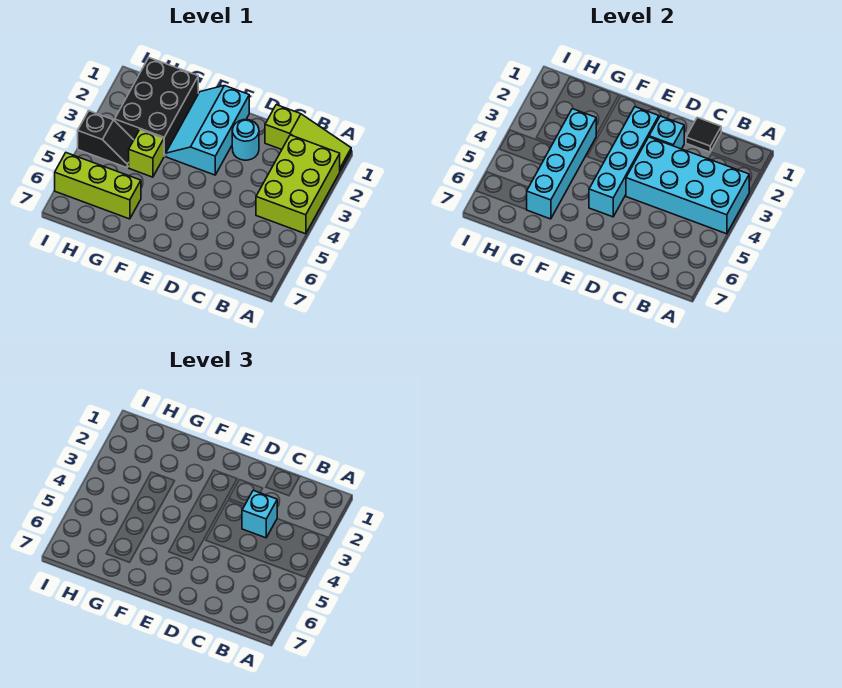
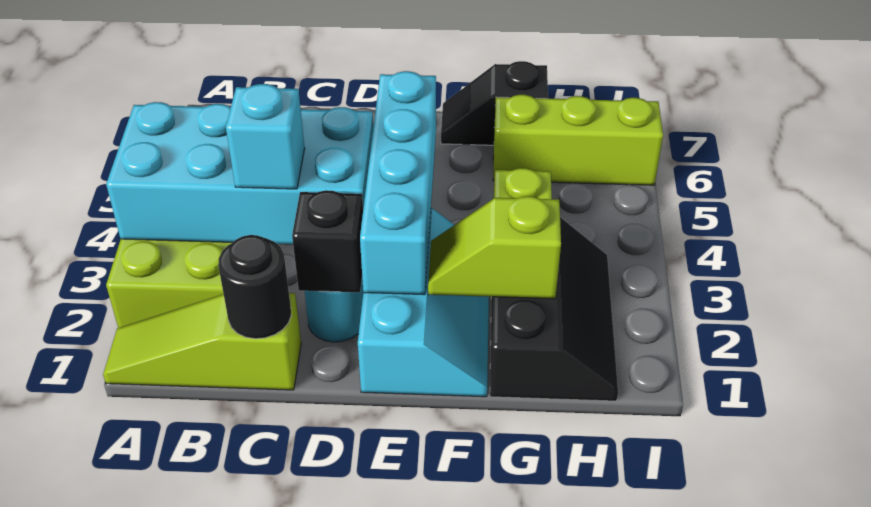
black tile C1 level 2 -> black round brick C1 level 2
cyan brick D2 level 2 -> black brick D2 level 2
none -> lime slope F2:G2 level 2 top G
black brick G1:H3 level 1 -> black slope G1:H3 level 1 top G
cyan brick G3:G6 level 2 -> none
black slope H4:I4 level 1 top I -> black slope F7:G7 level 1 top G

